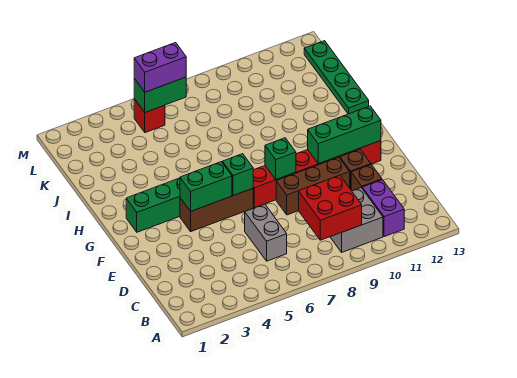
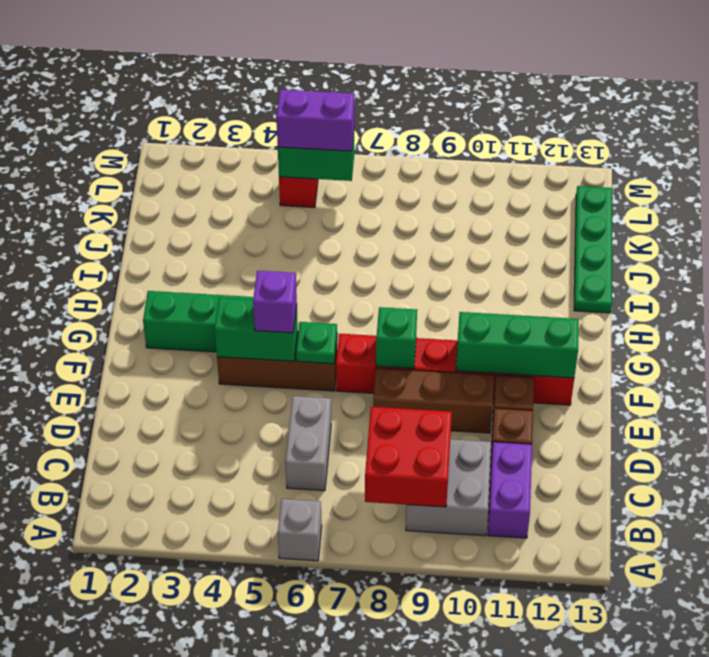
none -> grey brick A6 level 1
none -> purple brick F5 level 3
green brick F6 level 2 -> green plate F6 level 2

